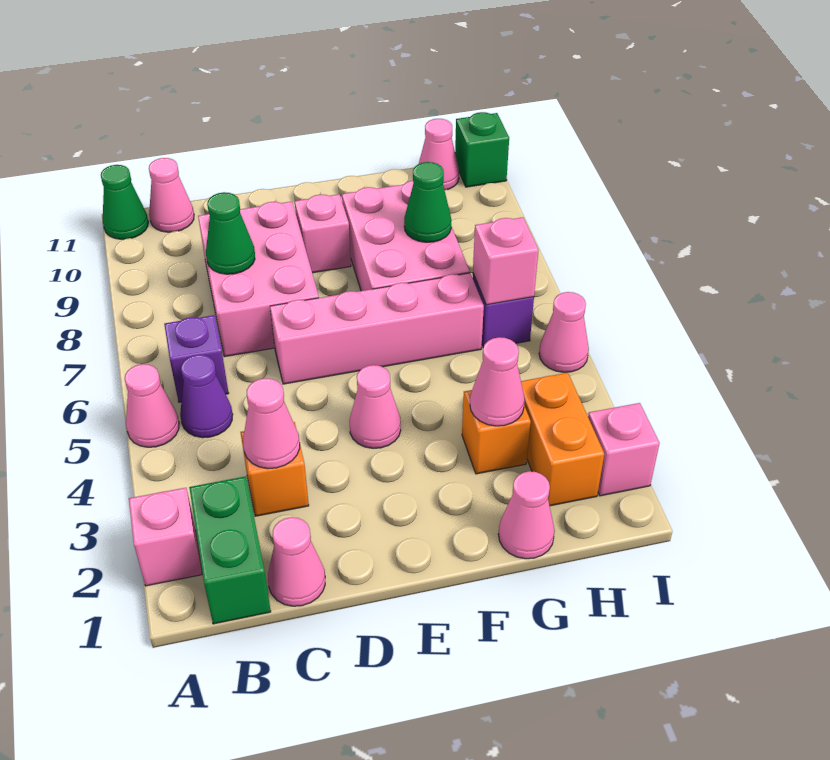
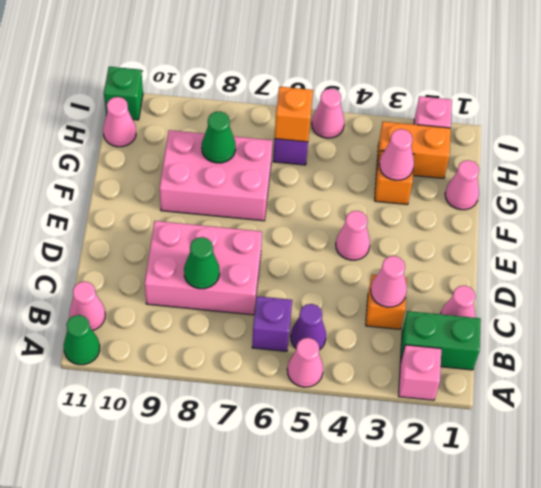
pink brick D6:G6 level 1 -> none
pink brick E9 level 1 -> none
pink brick H6 level 2 -> orange brick H6 level 2

